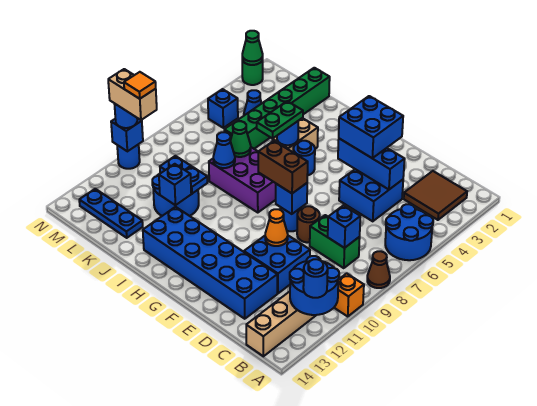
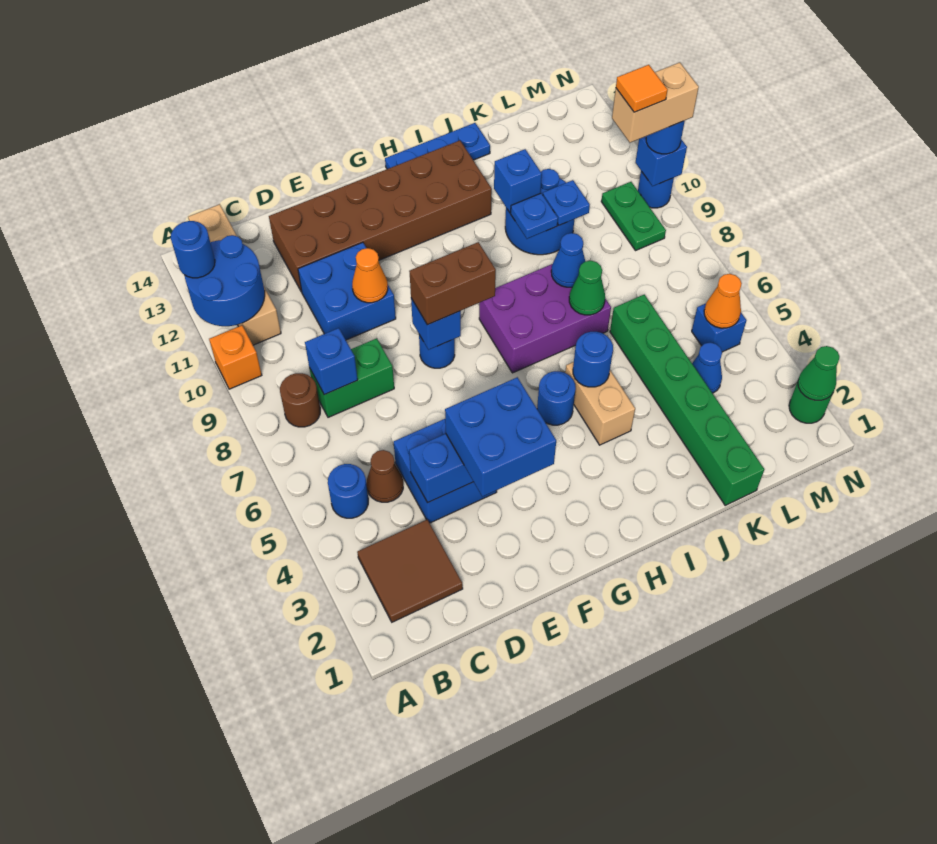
blue round brick A5:B6 level 1 -> blue round brick B5 level 1
brown cone A8 level 1 -> brown cone C5 level 1
blue brick D12:I13 level 1 -> brown brick D12:I13 level 1
brown round brick E8 level 1 -> brown round brick B8 level 1
green plate I5:I6 level 3 -> green plate M9:M10 level 1
blue plate K13:M13 level 1 -> blue plate H14:J14 level 1
none -> orange cone M5 level 2

